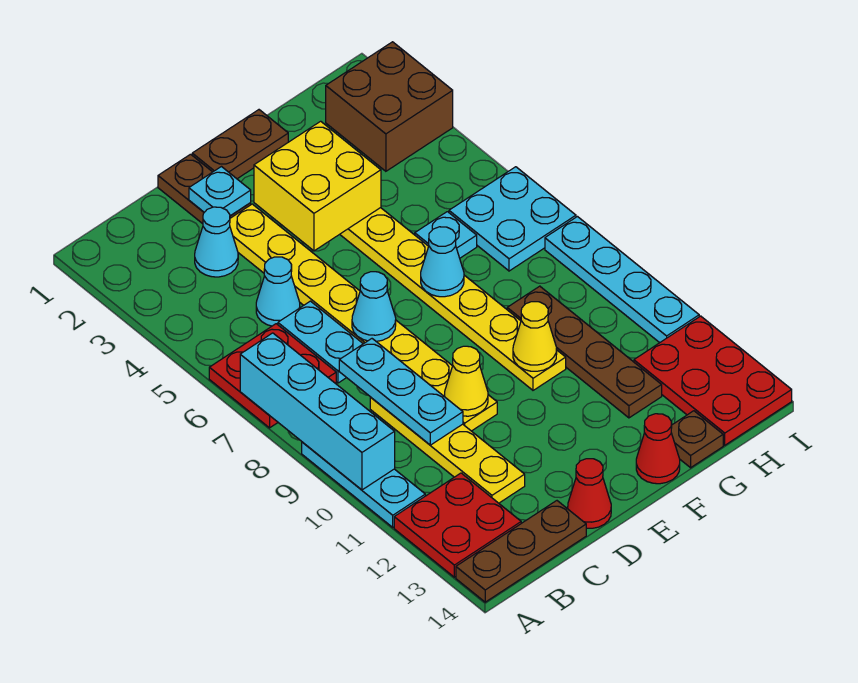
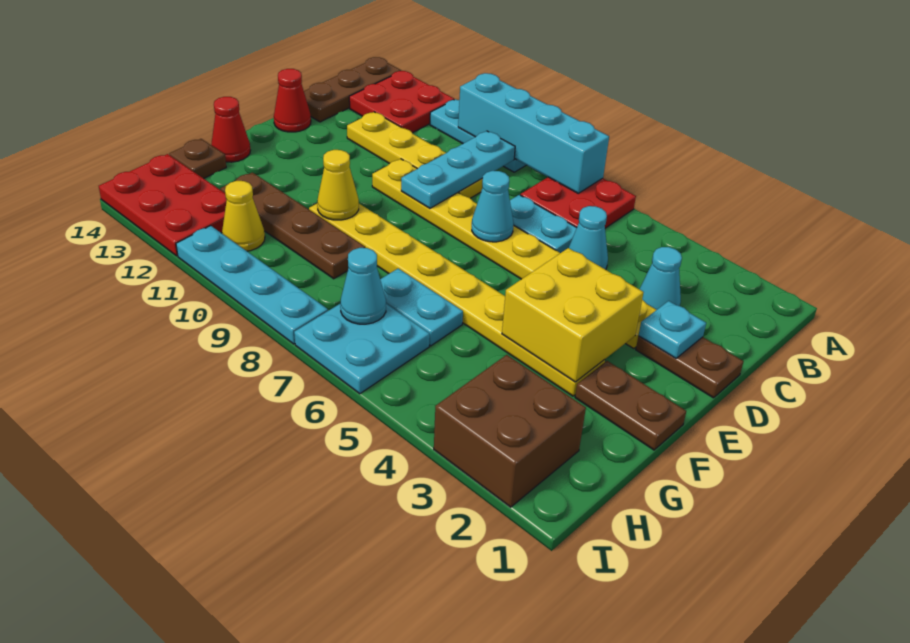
cyan plate C8:C10 level 2 -> cyan plate B9:D9 level 2
yellow cone D10 level 2 -> yellow cone H11 level 1
brown plate E1:F1 level 1 -> brown plate F1:F2 level 1
cyan cone F7 level 2 -> cyan cone H7 level 2
cyan plate G6 level 1 -> cyan plate G6:G7 level 1

